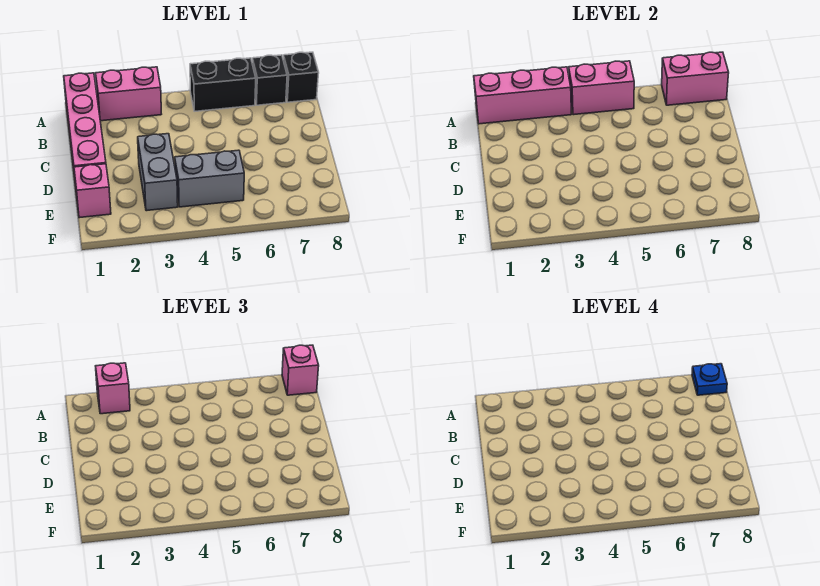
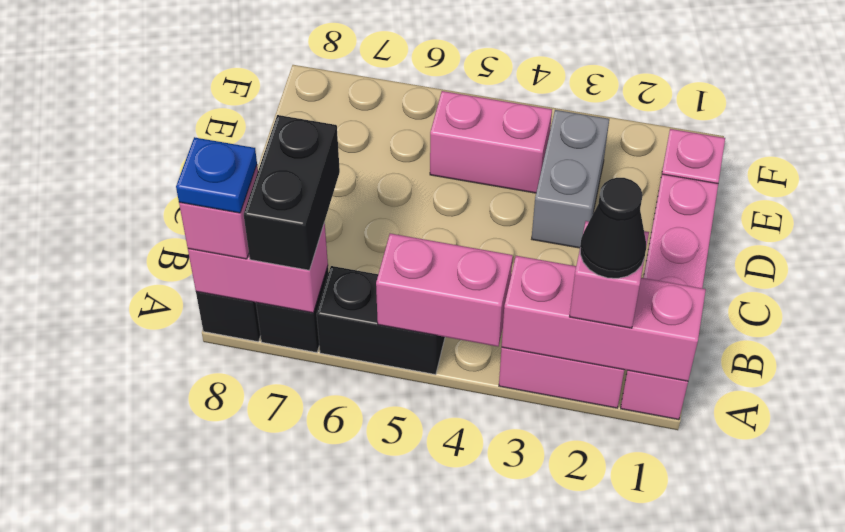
none -> black cone A2 level 4
none -> black brick A7:B7 level 3
grey brick E4:E5 level 1 -> pink brick E4:E5 level 1

